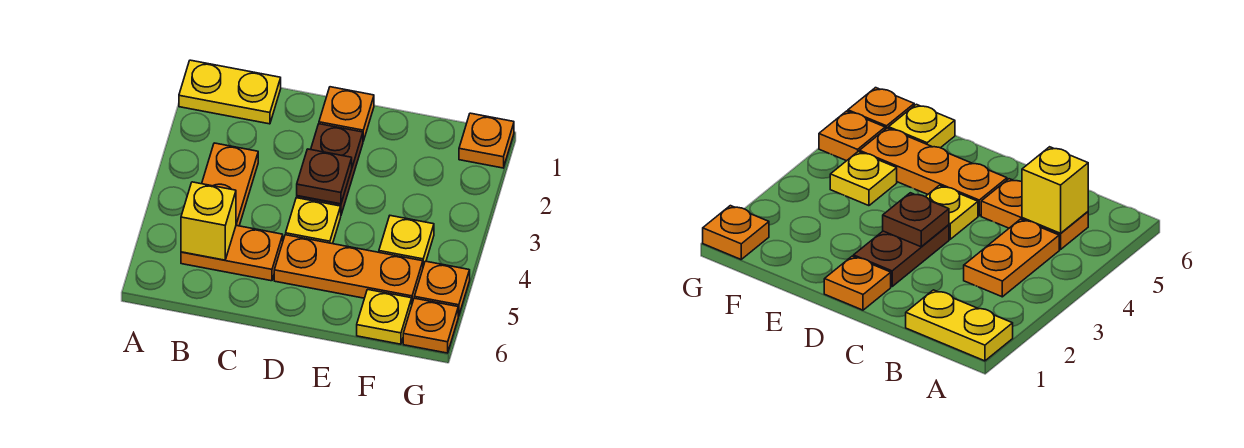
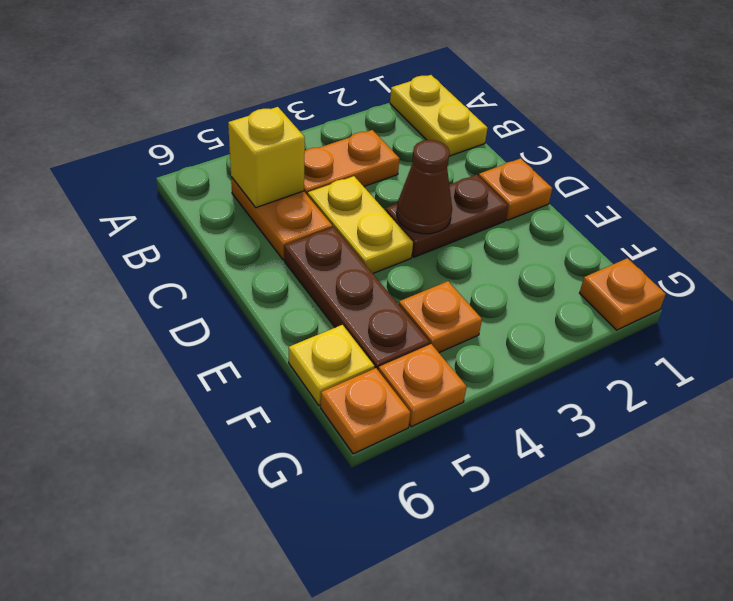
brown plate D3 level 2 -> brown cone D3 level 2
yellow plate D4 level 1 -> yellow plate C4:D4 level 1
orange plate D5:F5 level 1 -> brown plate D5:F5 level 1
yellow plate F4 level 1 -> orange plate F4 level 1

